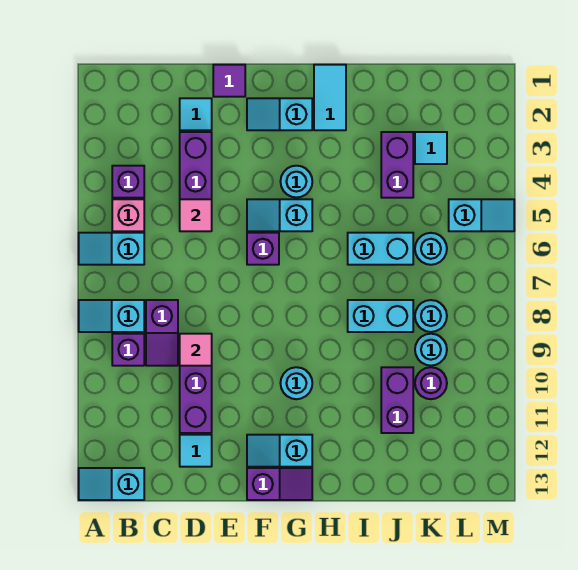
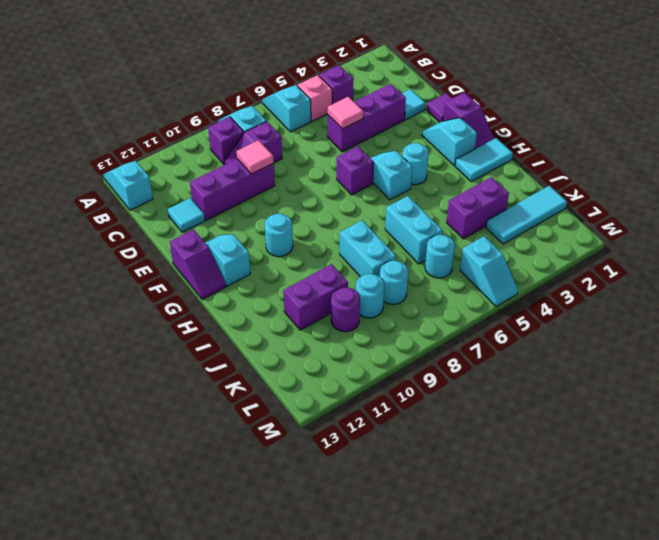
none -> purple slope F1:G1 level 1 top F
cyan tile K3 level 1 -> cyan tile K1:K3 level 1

